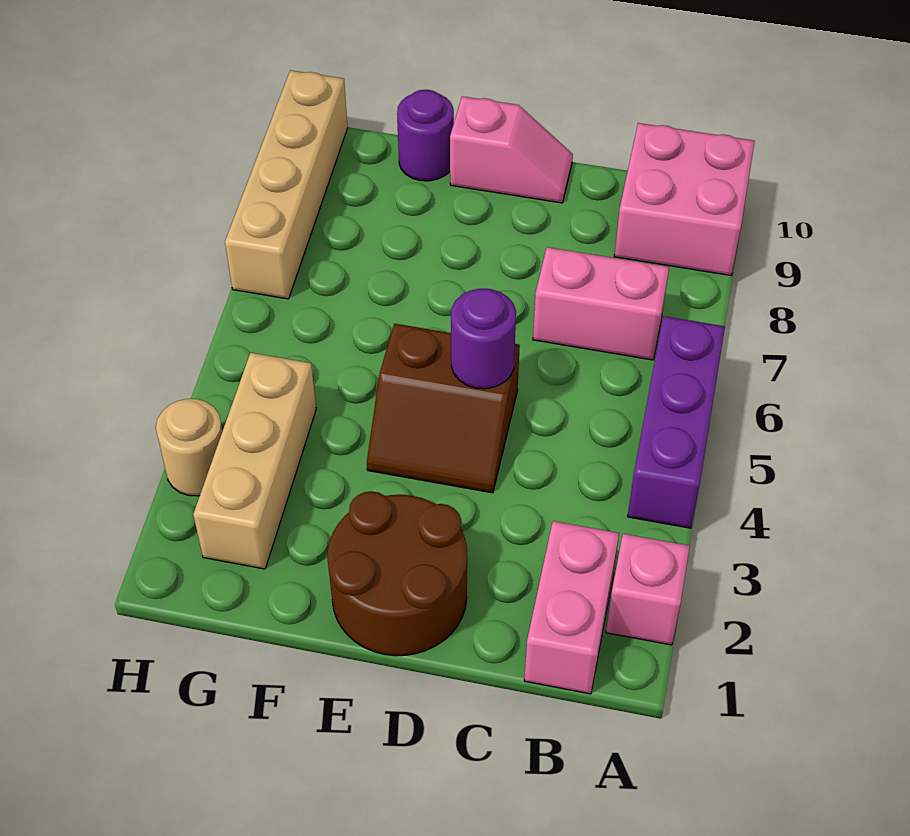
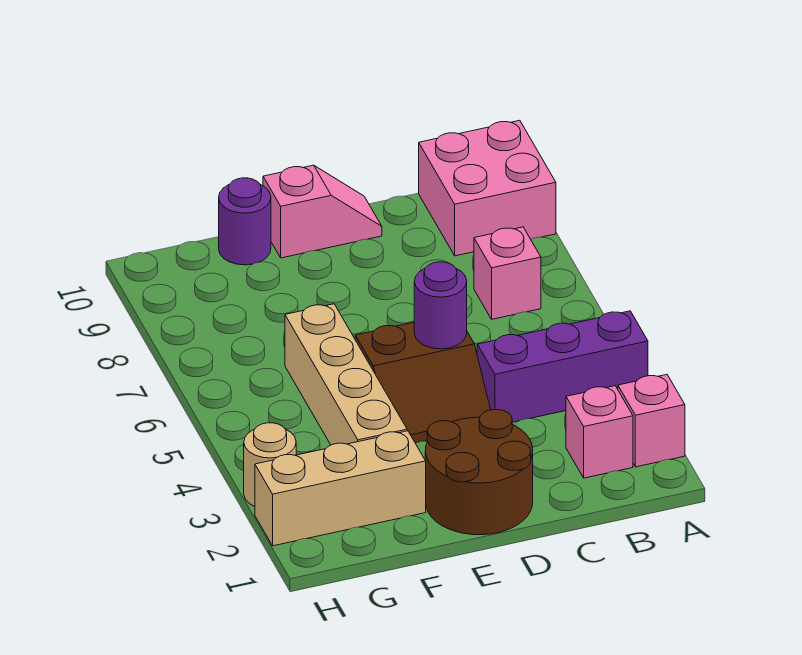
purple brick A4:A6 level 1 -> purple brick A4:C4 level 1
pink brick B1:B2 level 1 -> pink brick B2 level 1
pink brick B7:C7 level 1 -> pink brick B7 level 1
tan brick G2:G4 level 1 -> tan brick F2:H2 level 1
tan brick H7:H10 level 1 -> tan brick F3:F6 level 1

